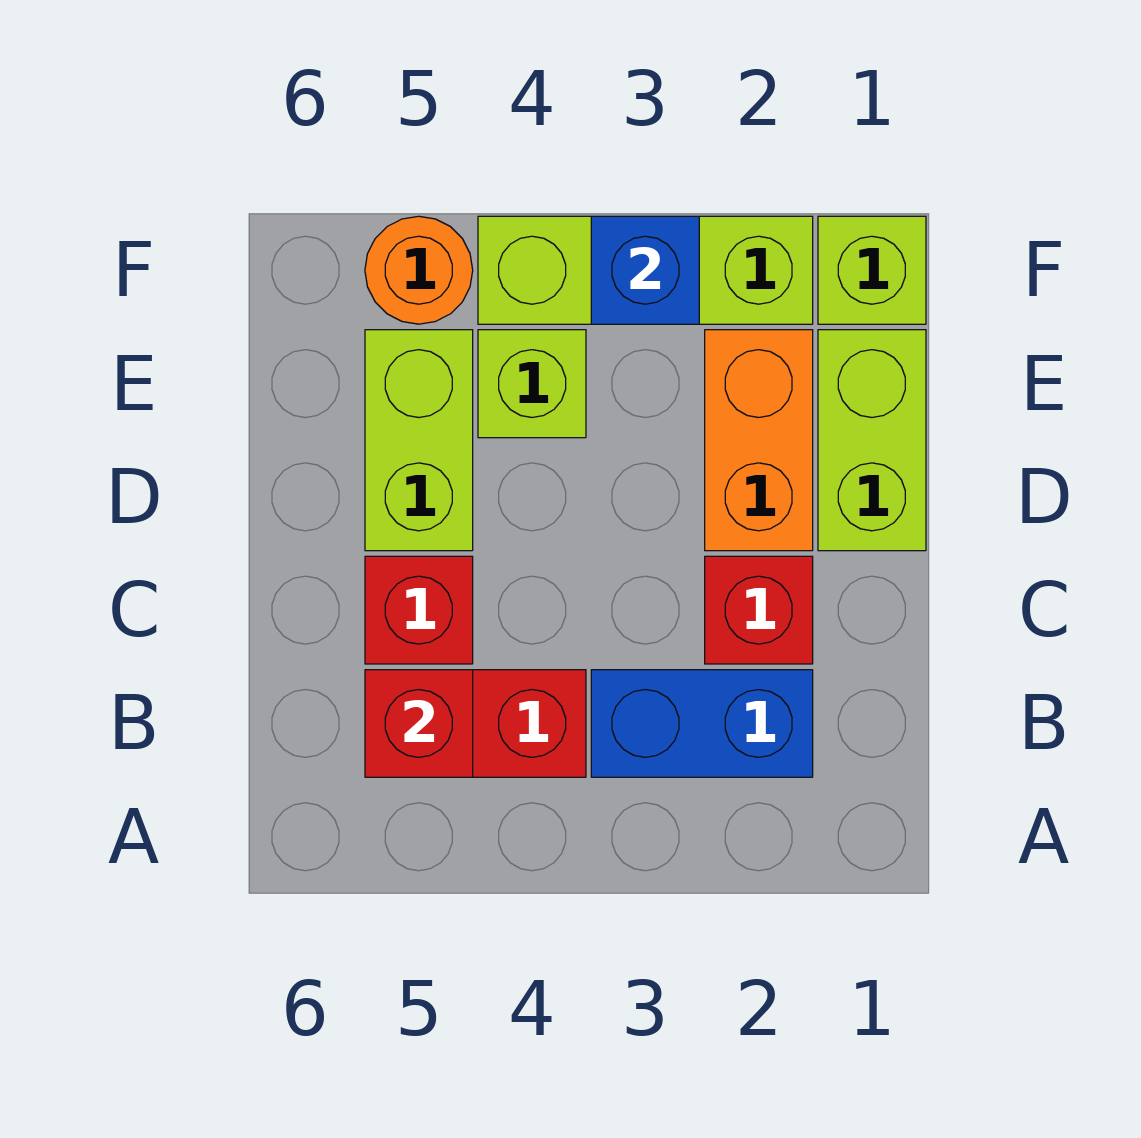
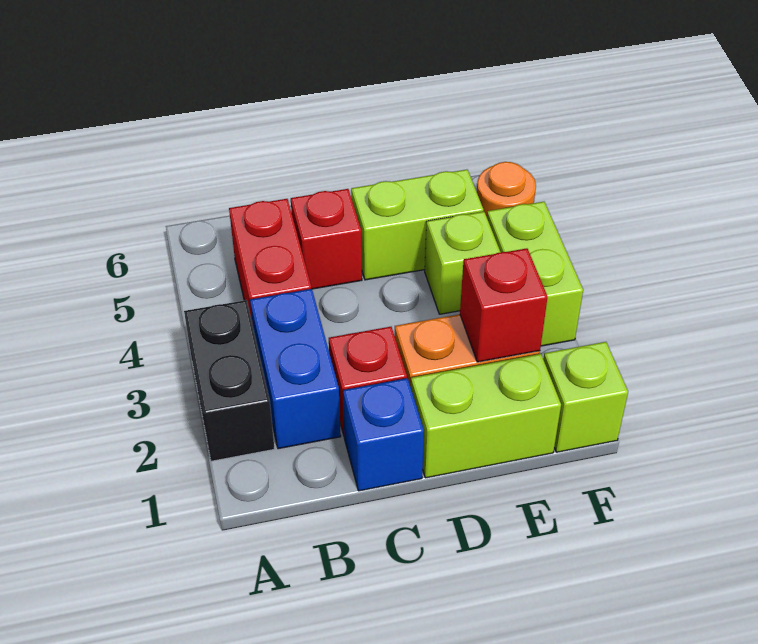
none -> black brick A2:A3 level 1
red brick B5 level 2 -> red brick E2 level 2
lime brick F2:F4 level 1 -> lime brick F3:F4 level 1
blue brick F3 level 2 -> blue brick C1 level 1

